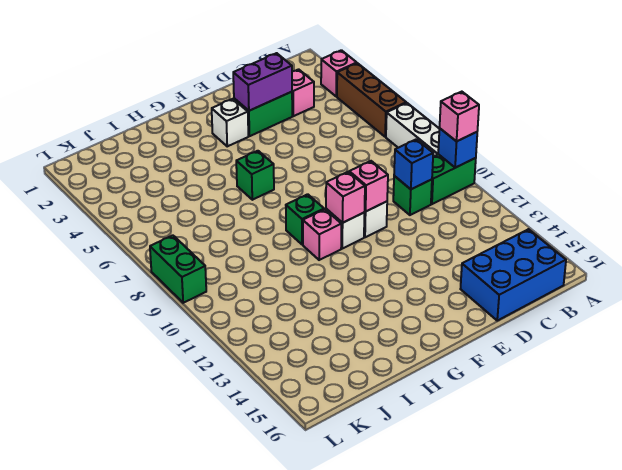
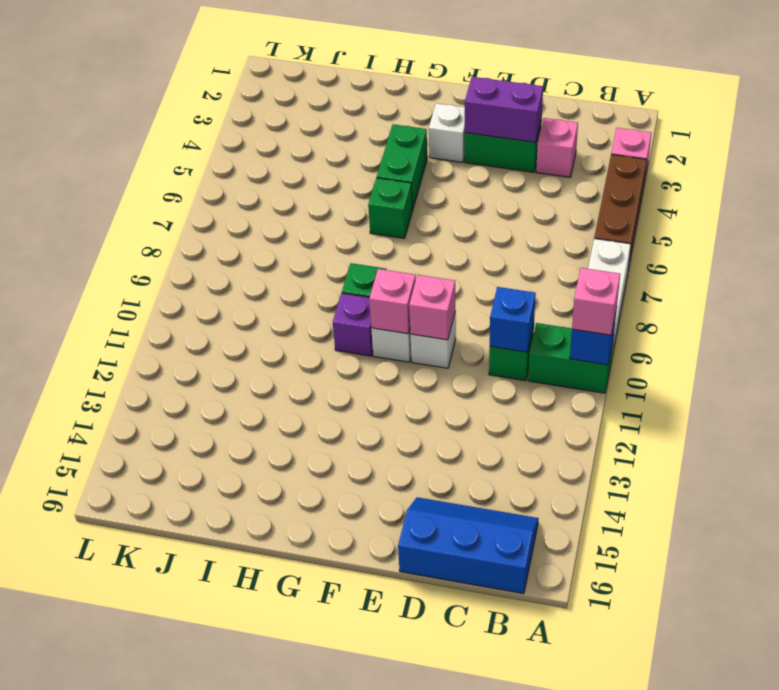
blue brick B15:D16 level 1 -> blue slope B15:D16 level 1 top 16
pink brick G10 level 1 -> purple brick G10 level 1
green brick L8:L9 level 1 -> green brick G4:G5 level 1

